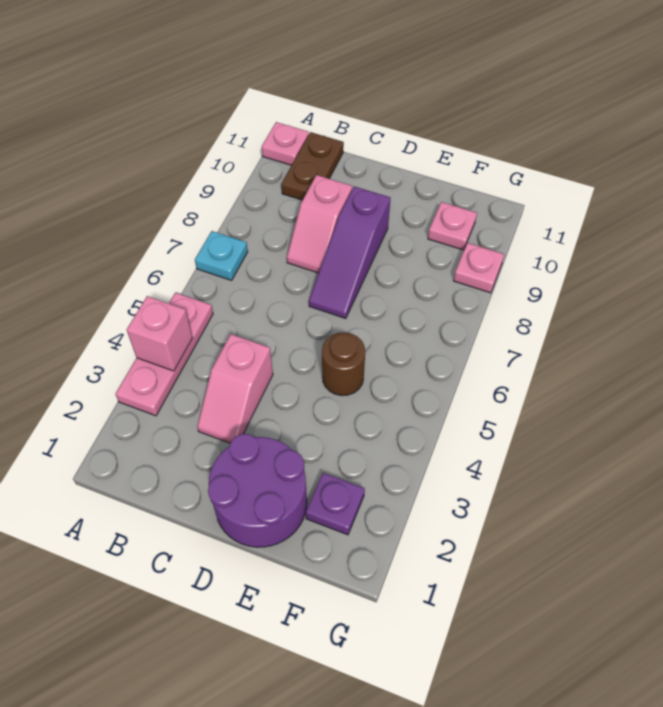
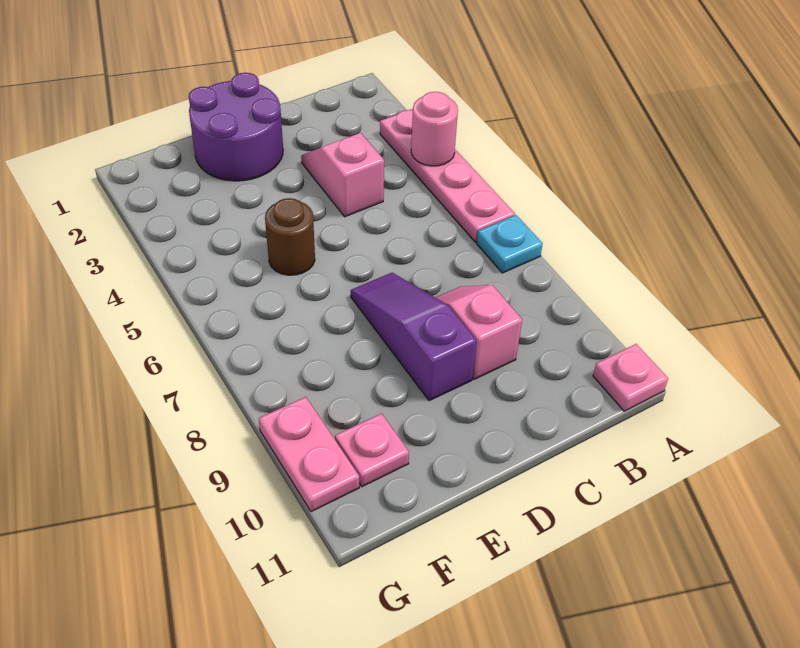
pink plate A3:A5 level 1 -> pink plate A3:A6 level 1
pink brick A4 level 2 -> pink round brick A4 level 2
brown plate B10:B11 level 1 -> none
purple plate F2 level 1 -> none
pink plate G9 level 1 -> pink plate G9:G10 level 1

